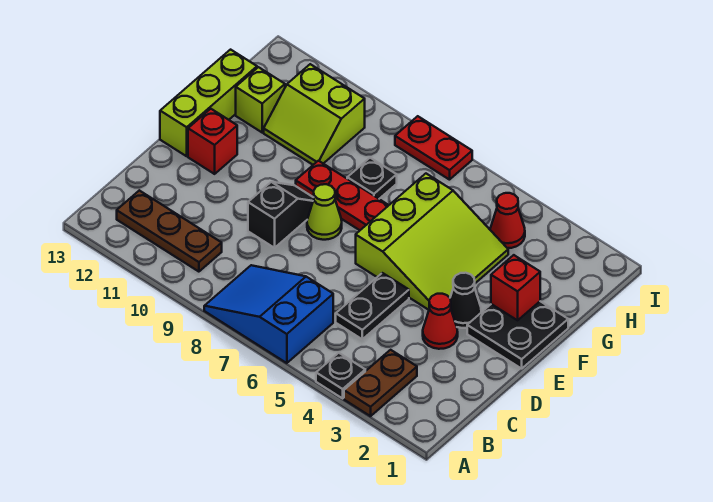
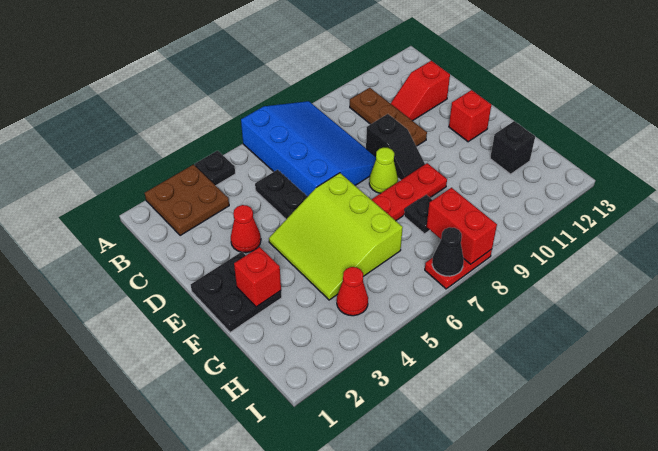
brown plate A3:B3 level 1 -> brown plate A2:B3 level 1
blue slope A6:B8 level 1 top 6 -> blue slope A6:D8 level 1 top 6
brown plate B10:B12 level 1 -> brown plate B10:D10 level 1
none -> red slope C11:C12 level 1 top 12
black cone E3 level 1 -> black cone I7 level 2
lime brick E13:G13 level 1 -> none
lime slope G10:H11 level 1 top H -> none
lime brick G12 level 1 -> black brick G12 level 1
none -> red brick H8:I8 level 2

